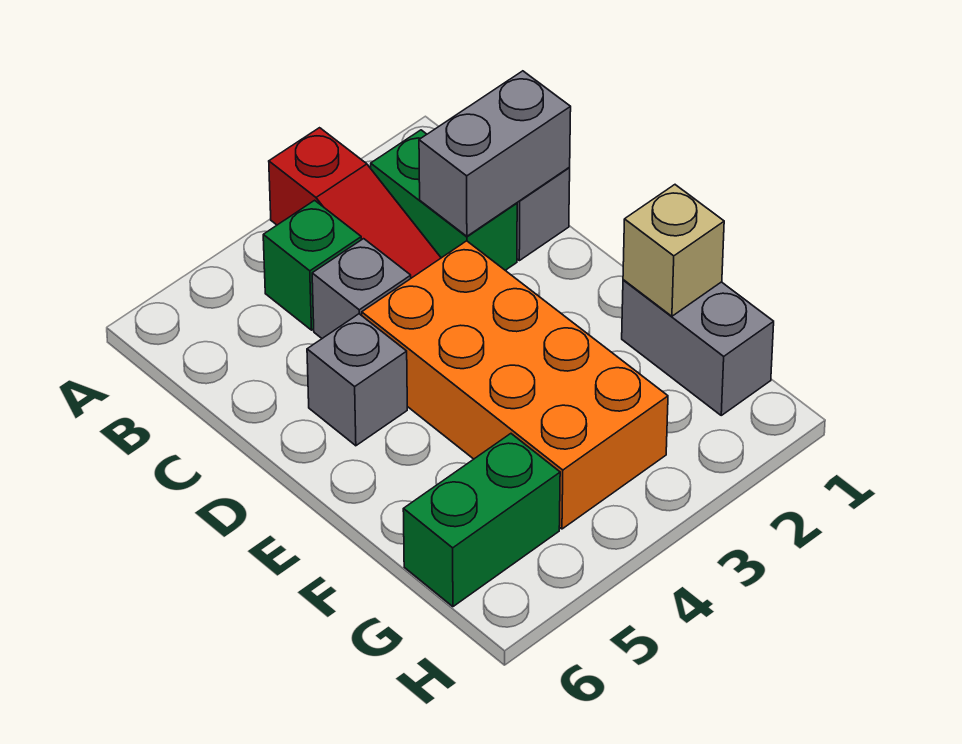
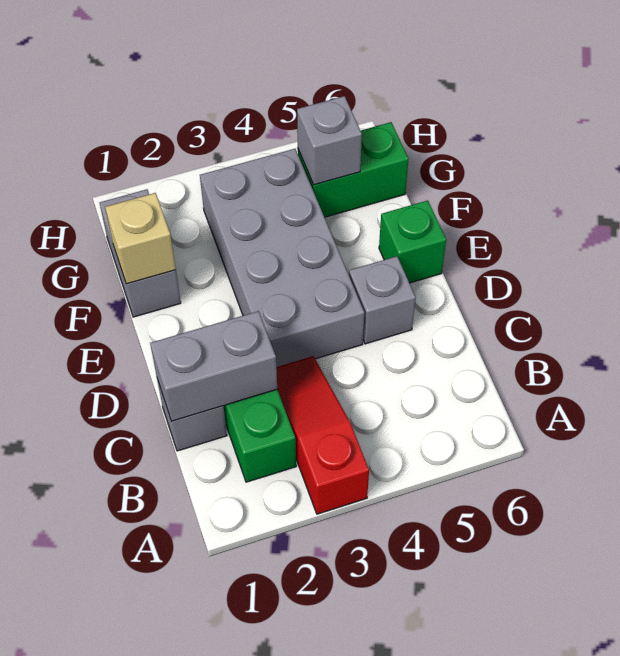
green brick B4 level 1 -> green brick E6 level 1
grey brick C4 level 1 -> grey brick G5 level 2
orange brick D3:G4 level 1 -> grey brick D3:G4 level 1

